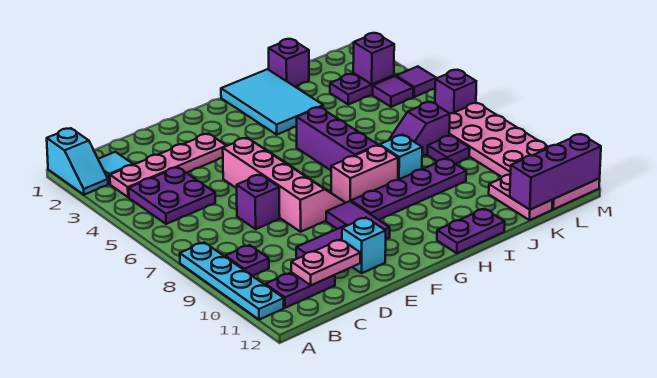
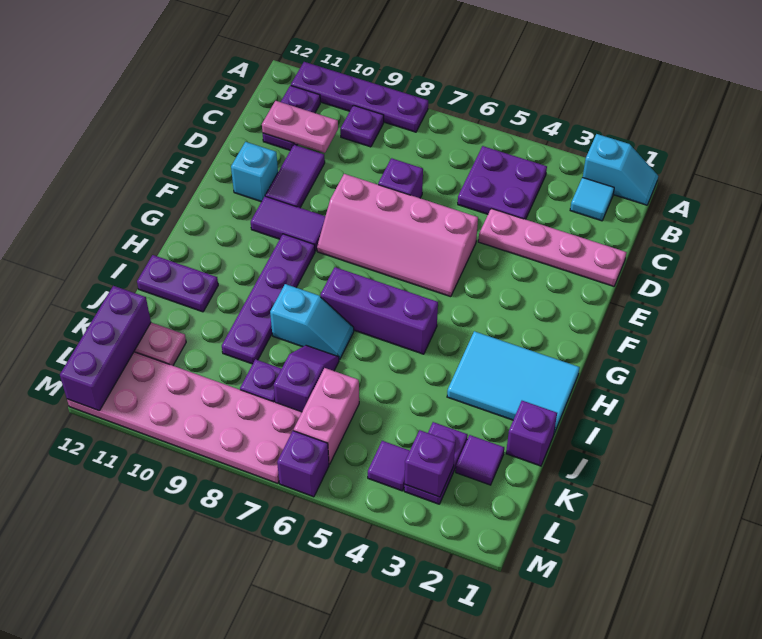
cyan slope A1:A2 level 1 top 1 -> cyan slope A1:A2 level 1 top 2
cyan plate A8:A11 level 1 -> purple plate A8:A11 level 1
pink plate B3:E3 level 1 -> pink plate D1:D4 level 1
pink plate C11:D11 level 2 -> pink plate C10:C11 level 2
pink brick G8:H8 level 1 -> pink brick K6:L6 level 1
purple plate H12:I12 level 1 -> purple plate I11:I12 level 1
purple tile M4 level 1 -> purple tile K2 level 1

